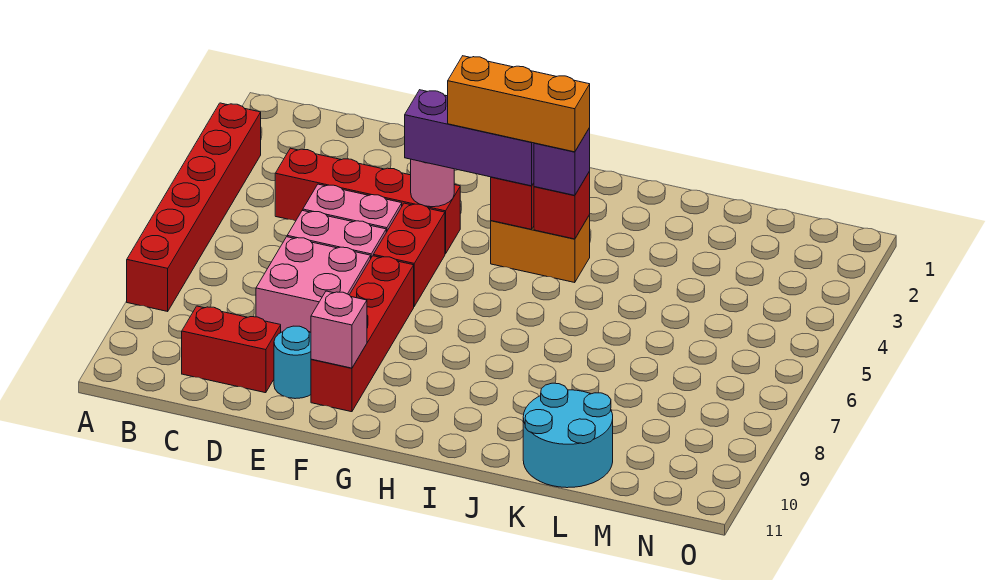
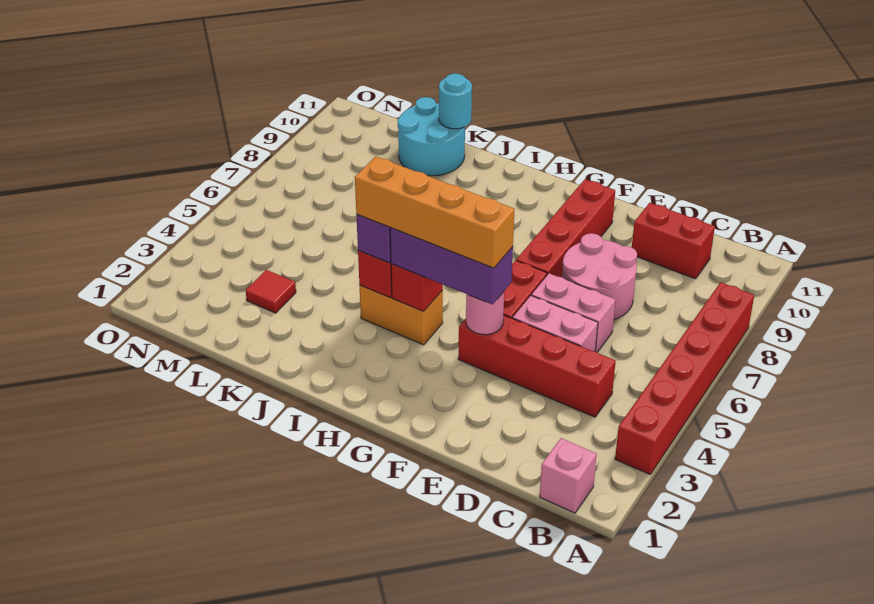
pink brick D7:E8 level 1 -> pink round brick D7:E8 level 1
cyan round brick E10 level 1 -> cyan round brick K11 level 2
pink brick F10 level 2 -> pink brick B1 level 1
orange brick G4:I4 level 4 -> orange brick F4:I4 level 4
none -> red tile L3 level 1

